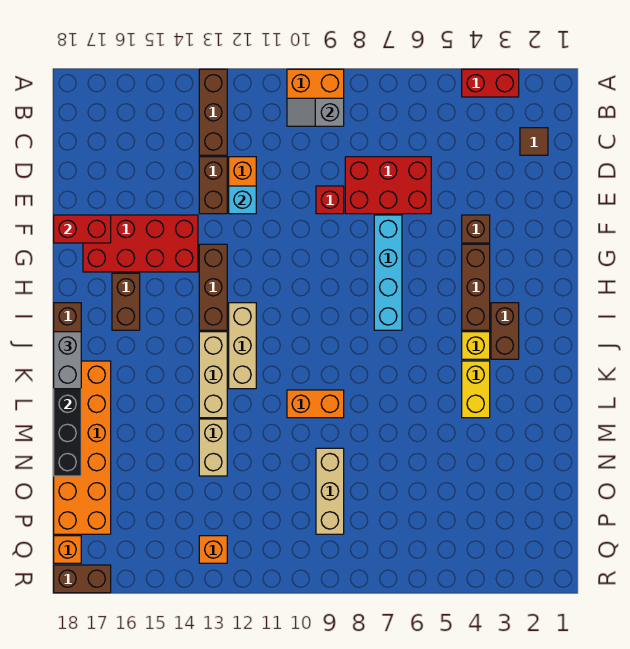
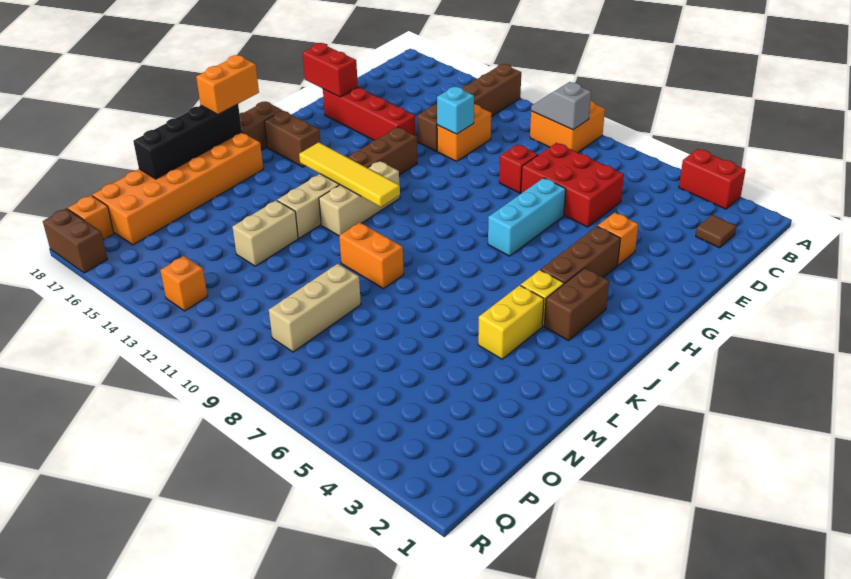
brown brick F4 level 1 -> orange brick F4 level 1
cyan brick F7:I7 level 1 -> cyan brick F7:H7 level 1
red brick F14:G17 level 1 -> red brick F14:F17 level 1
brown brick H16:I16 level 1 -> brown brick I16:I17 level 1
none -> yellow tile J11:J14 level 2
grey brick J18:K18 level 3 -> orange brick J18:K18 level 3

